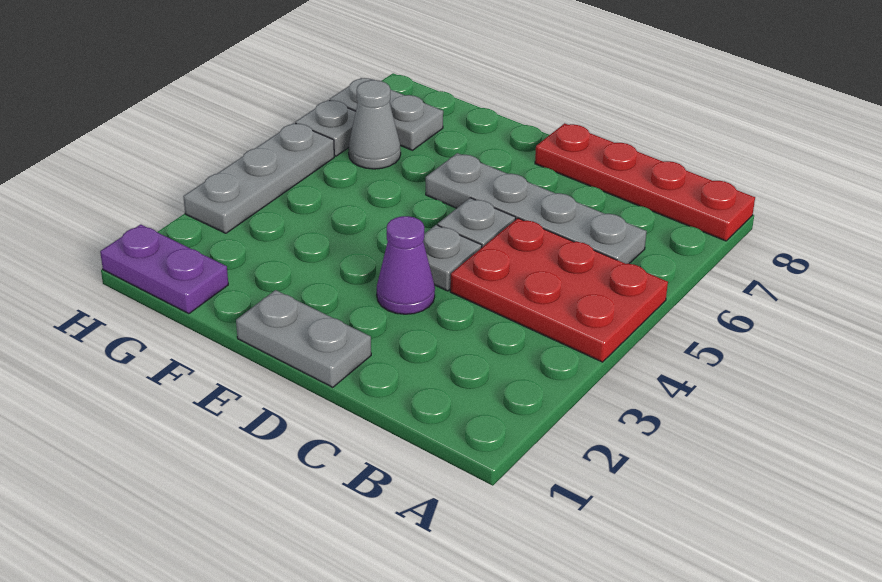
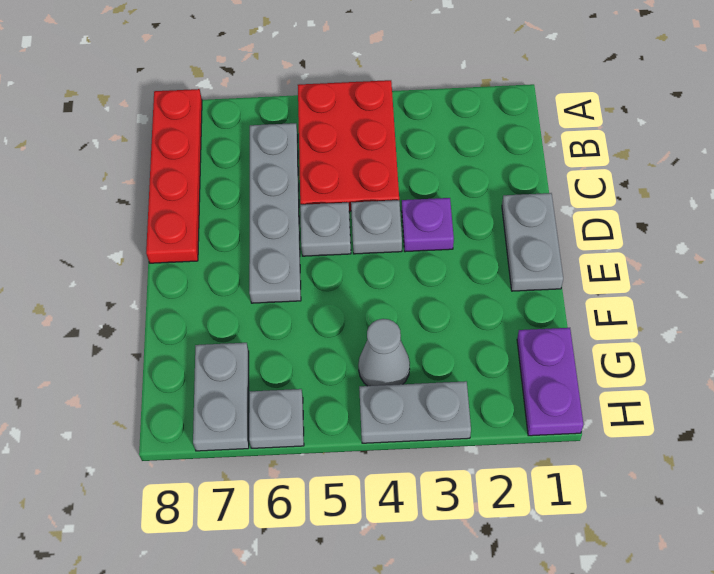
purple cone D3 level 1 -> purple plate D3 level 1
grey cone G6 level 1 -> grey cone G4 level 1
grey plate H3:H5 level 1 -> grey plate H3:H4 level 1

